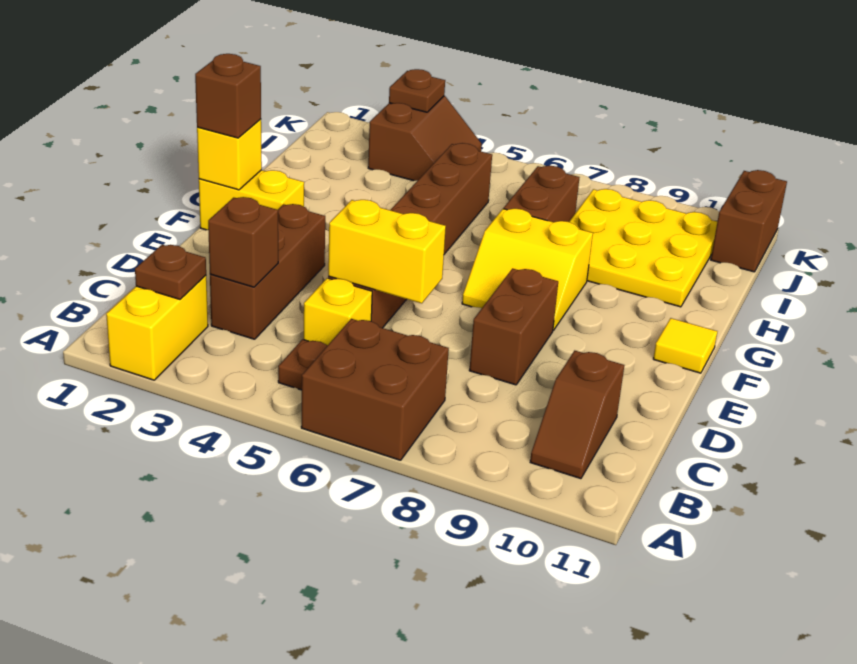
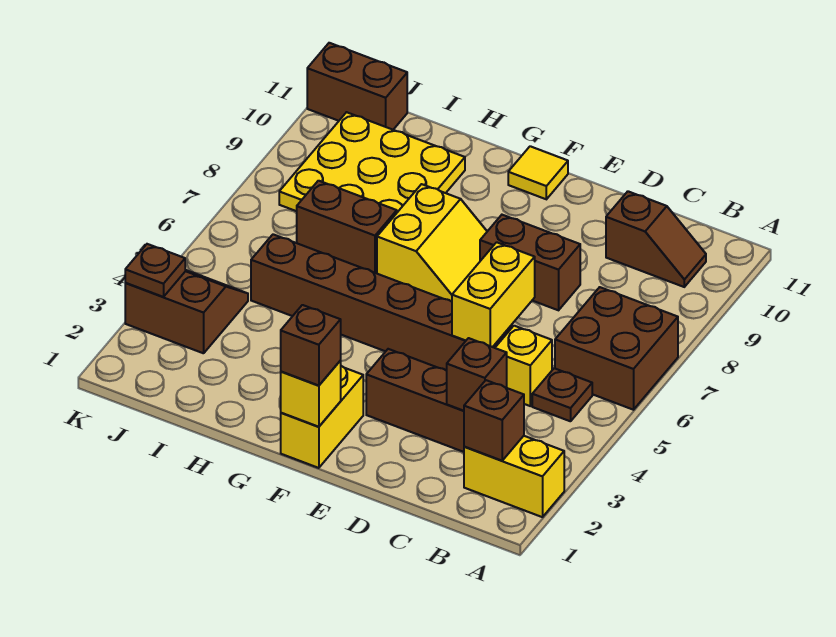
brown plate B2 level 2 -> brown brick B2 level 2

